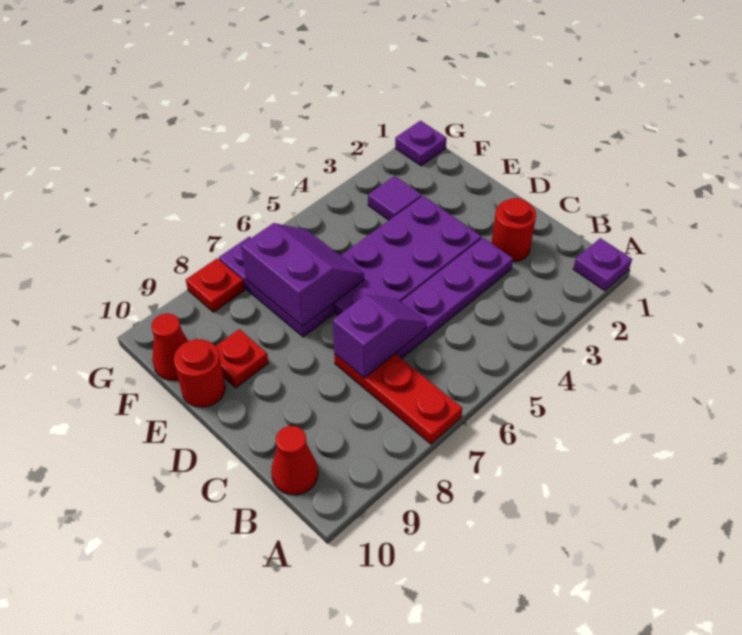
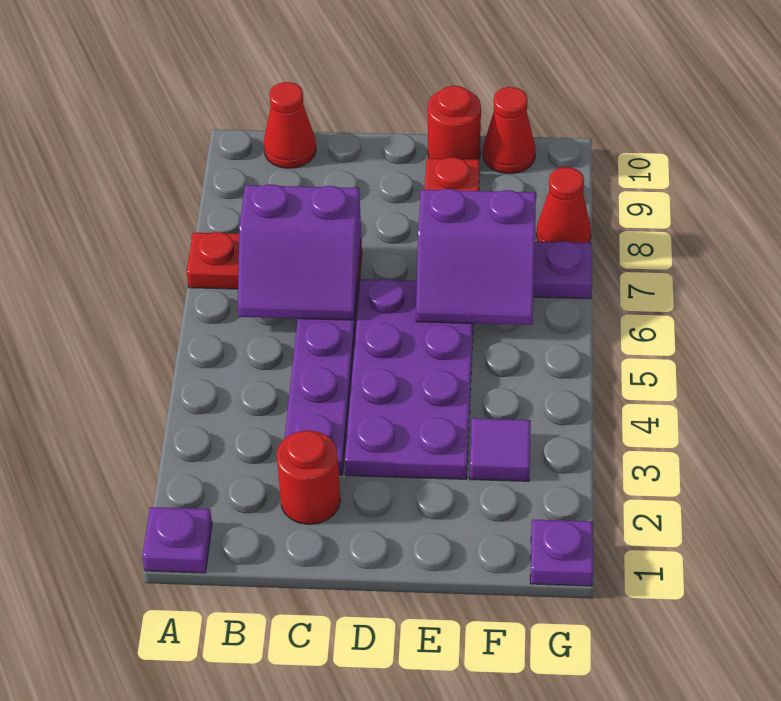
purple slope C6:C7 level 2 top 7 -> purple slope B6:C7 level 2 top 7
red plate G8 level 1 -> red cone G8 level 1

